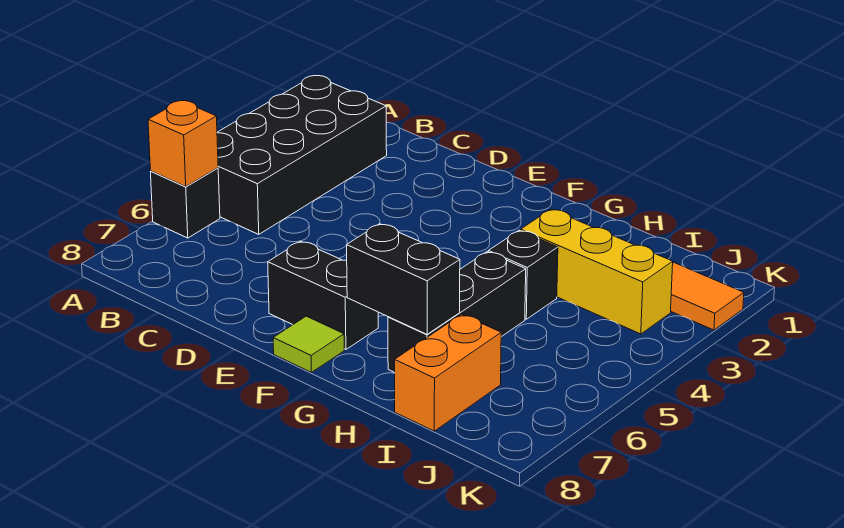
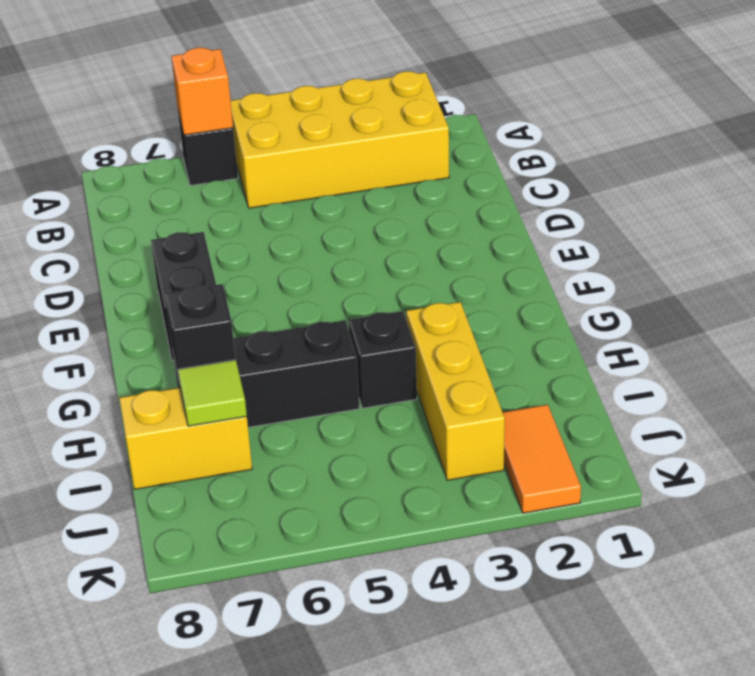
black brick A2:B5 level 1 -> yellow brick A2:B5 level 1
lime tile F8 level 1 -> lime tile I7 level 2
black brick G7:H7 level 2 -> black brick H7 level 2
orange brick I7:I8 level 1 -> yellow brick I7:I8 level 1

